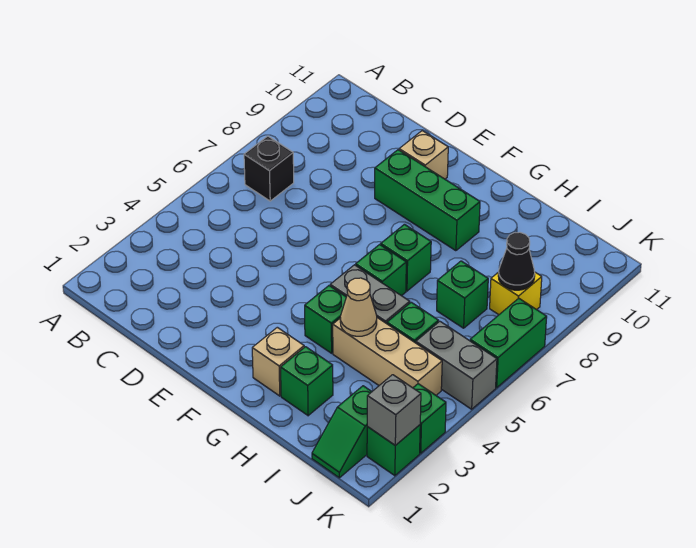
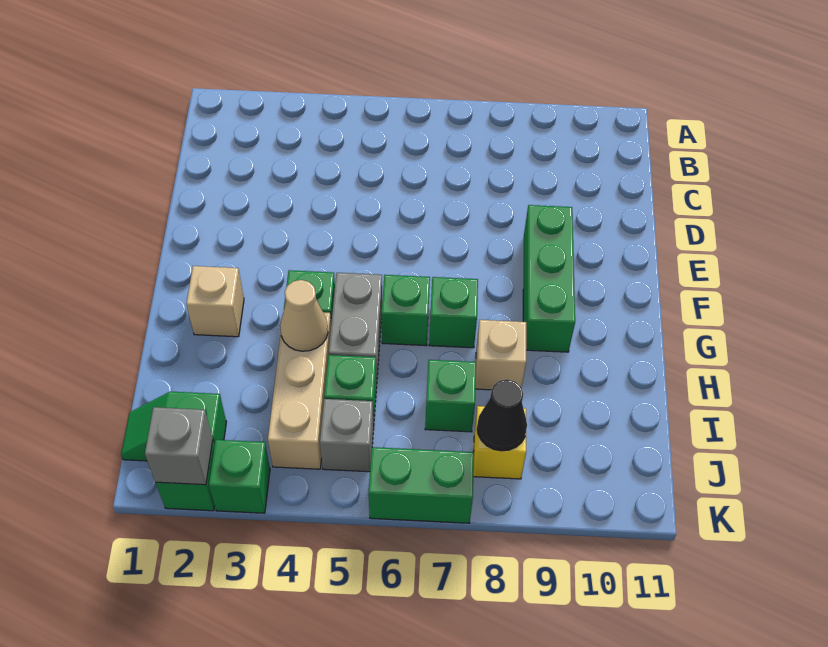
black brick B7 level 1 -> none
tan brick E10 level 1 -> tan brick H8 level 1
green brick H2 level 1 -> none
grey brick J5:K5 level 1 -> grey brick J5 level 1

